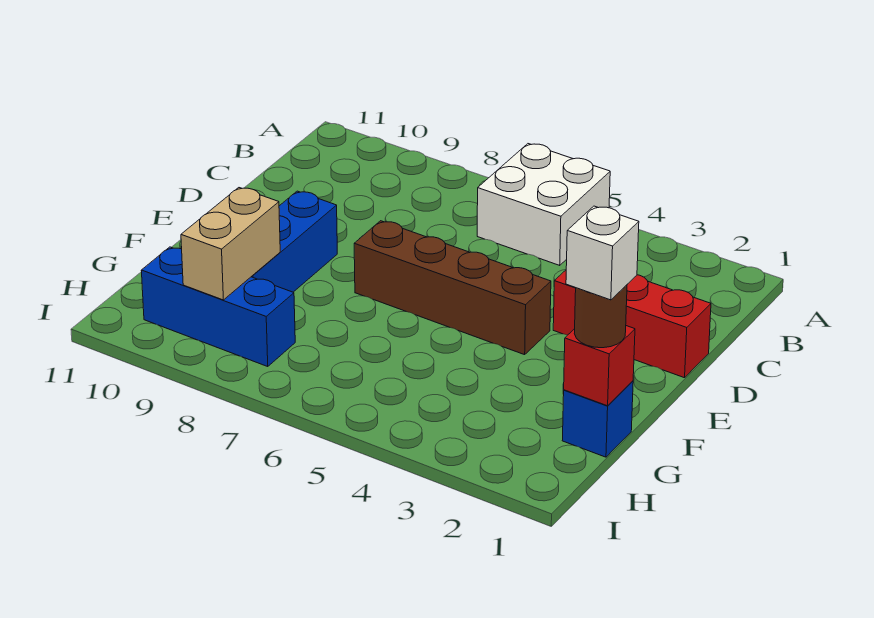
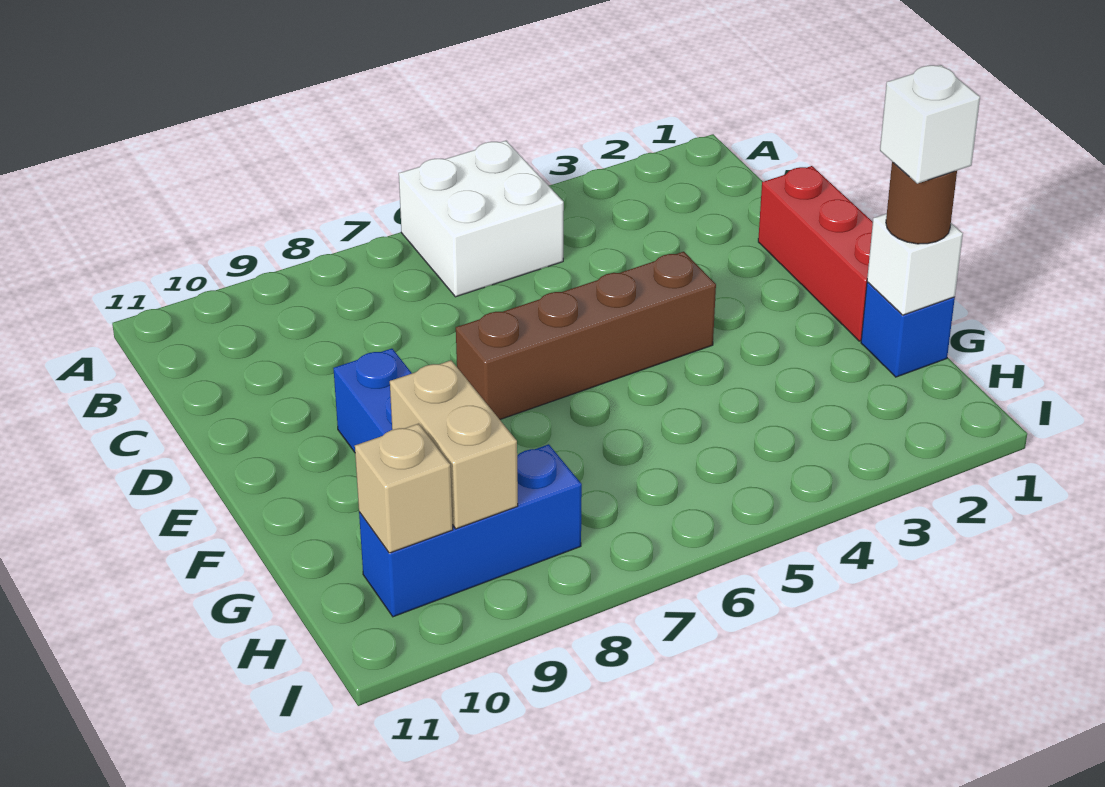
red brick D1:D3 level 1 -> red brick D1:F1 level 1
red brick G1 level 2 -> white brick G1 level 2
none -> tan brick H10 level 2

